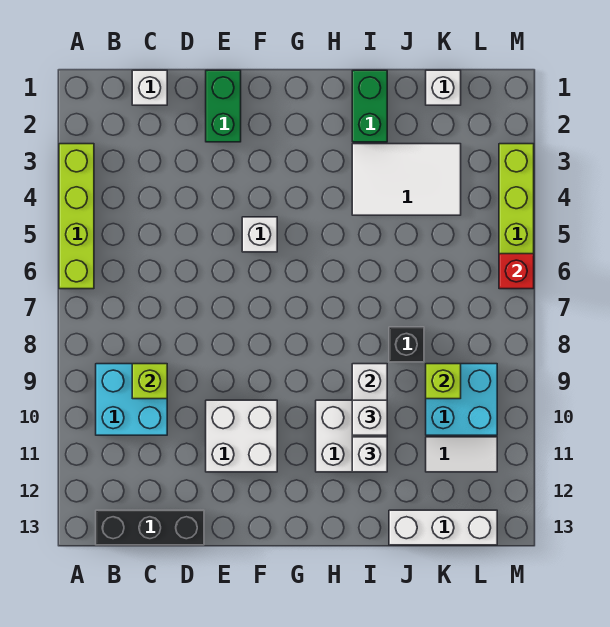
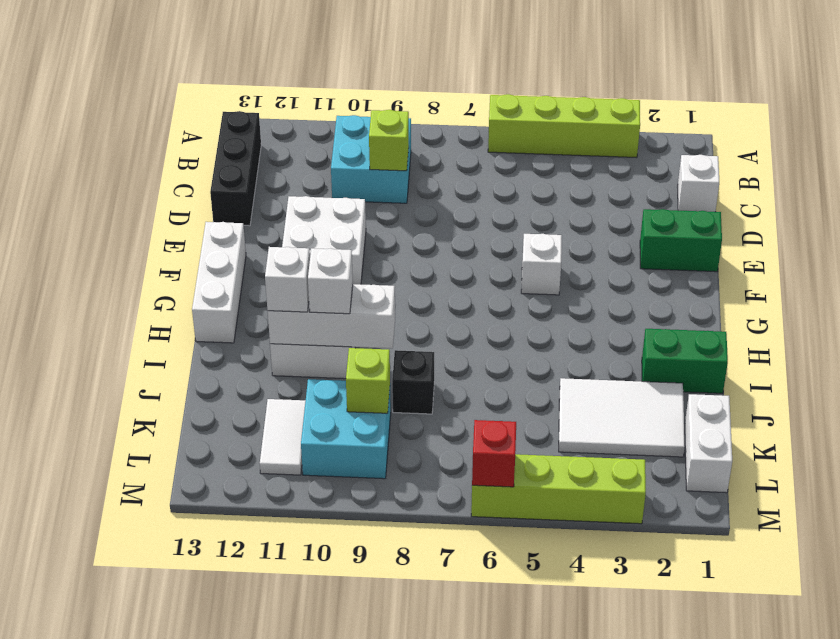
white tile I3:K4 level 1 -> white tile J2:K4 level 1
white brick J13:L13 level 1 -> white brick F13:H13 level 1
white brick K1 level 1 -> white brick K1:L1 level 1

